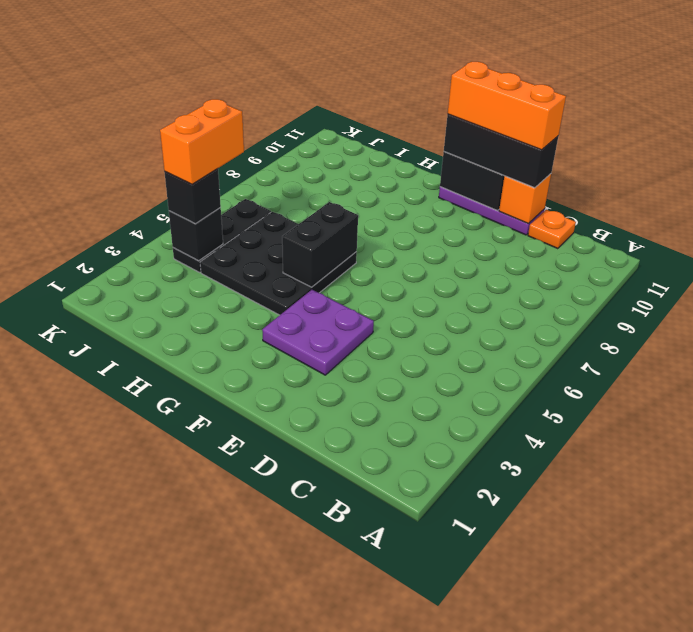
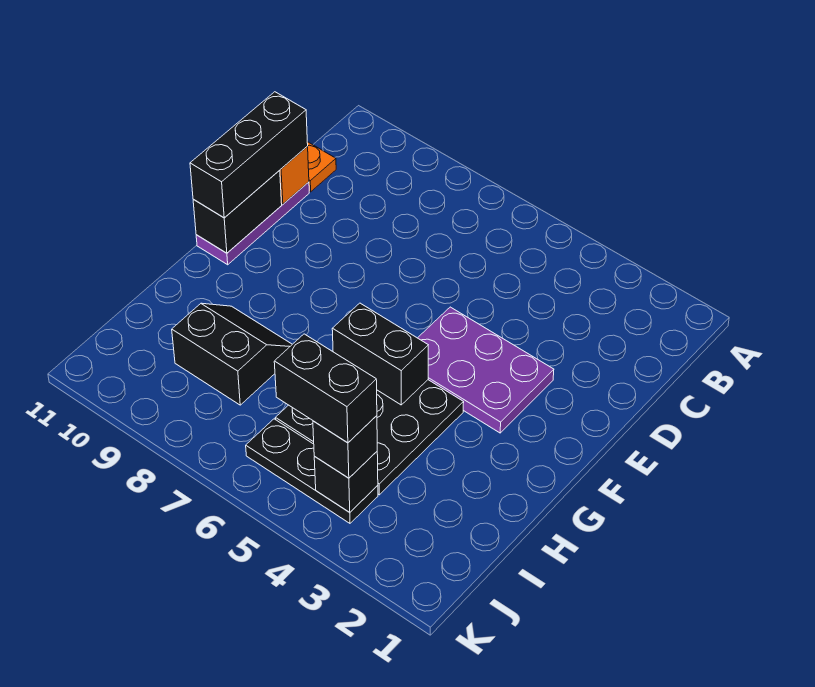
orange brick D11:F11 level 4 -> none
purple plate E3:F4 level 1 -> purple plate E3:F5 level 1
none -> black slope H8:I9 level 1 top I
orange brick J4:J5 level 4 -> black brick J4:J5 level 4

